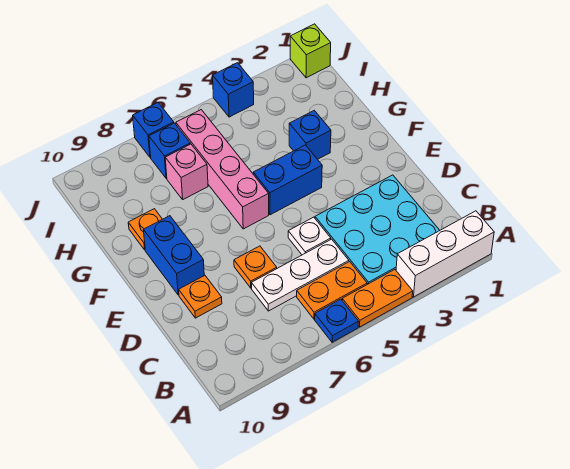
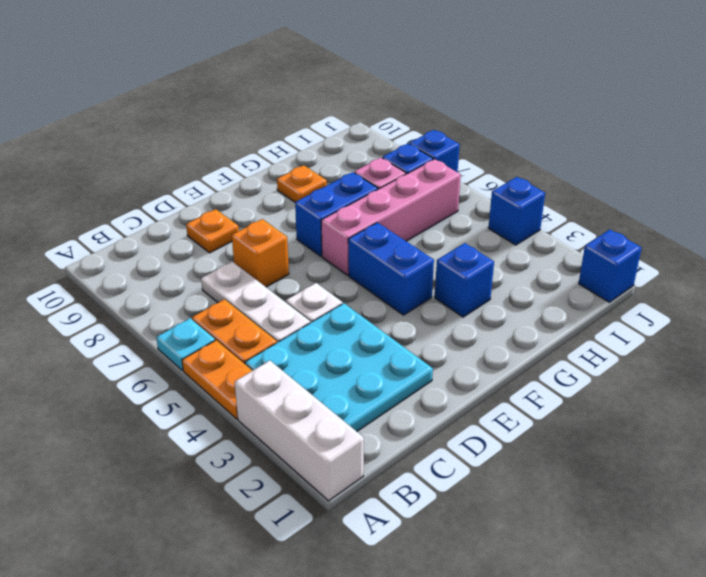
blue plate A6 level 1 -> cyan plate A6 level 1
orange plate D7 level 1 -> orange brick D7 level 1
blue brick E9:F9 level 1 -> blue brick F7:G7 level 1
lime brick J1 level 1 -> blue brick J1 level 1

